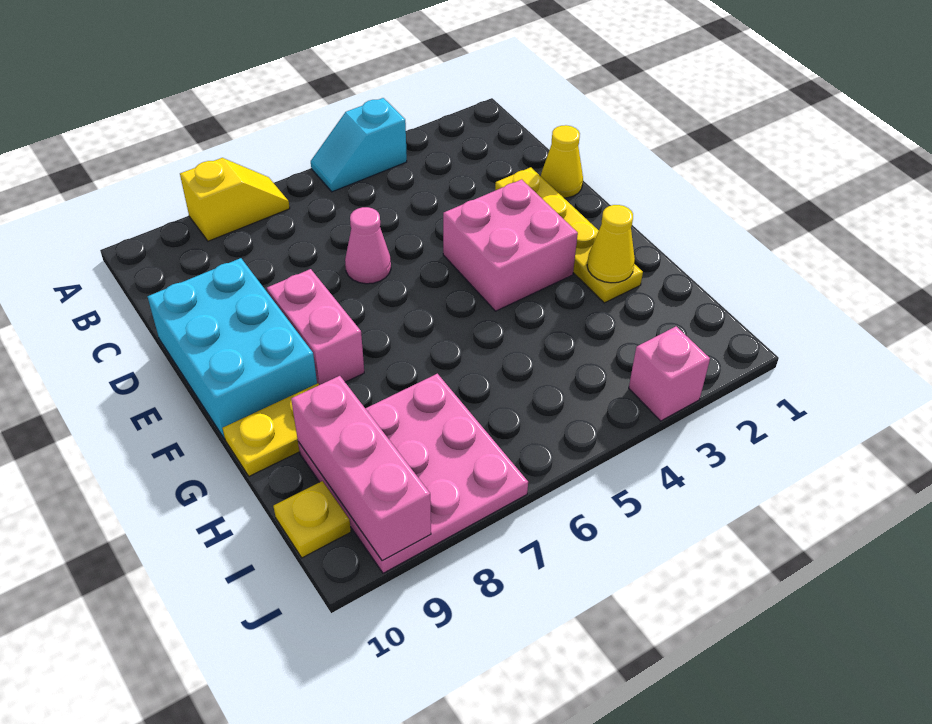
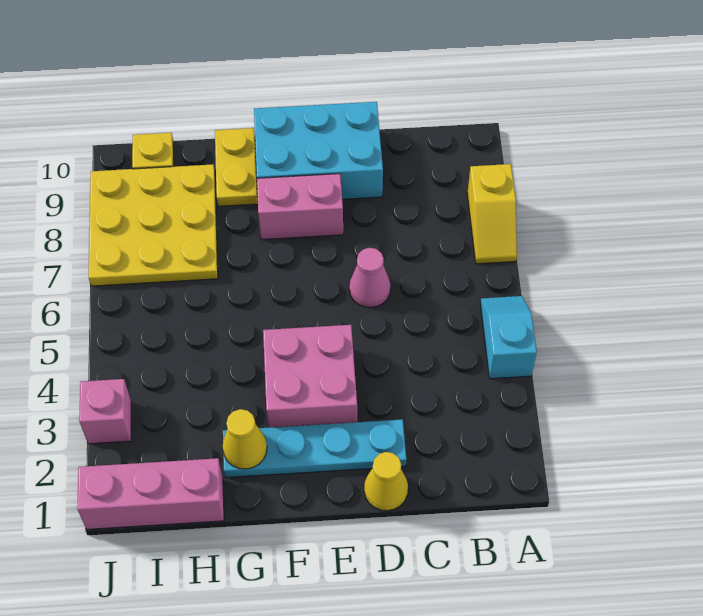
yellow plate D2:G2 level 1 -> cyan plate D2:G2 level 1
pink plate H7:J9 level 1 -> yellow plate H7:J9 level 1
pink brick H9:J9 level 2 -> pink brick H1:J1 level 1

